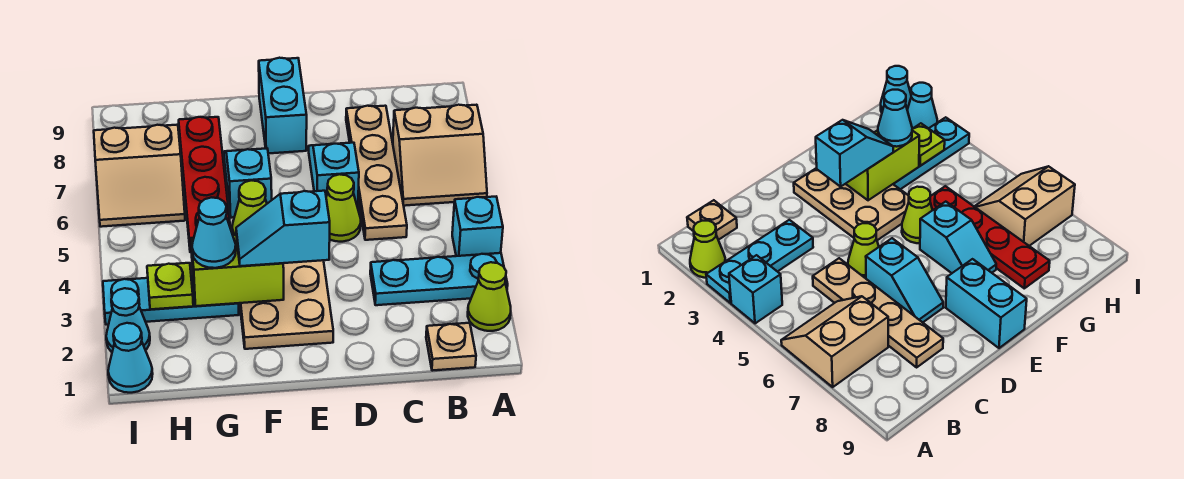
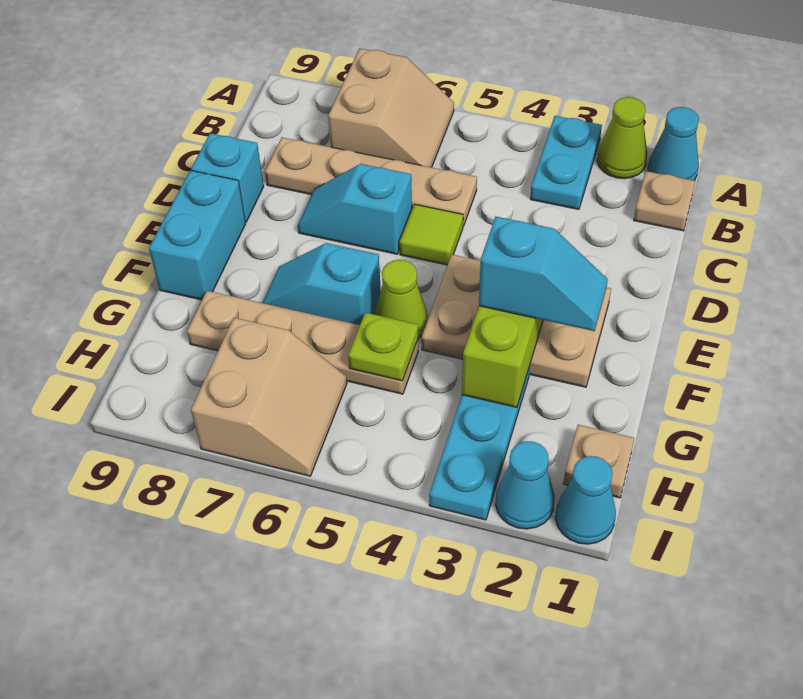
cyan plate A3:C3 level 1 -> cyan plate A3:B3 level 1
cyan brick A4 level 1 -> cyan brick D9 level 1
lime cone D5 level 1 -> lime tile D5 level 1
cyan slope E3:F3 level 3 top E -> cyan slope F2:F3 level 3 top 3
cyan brick E8:E9 level 1 -> cyan brick E9:F9 level 1
cyan cone G3 level 3 -> cyan cone A1 level 1
red plate G5:G8 level 1 -> tan plate G5:G8 level 1
none -> tan plate H1 level 1
lime plate H3 level 2 -> lime plate G5 level 2

